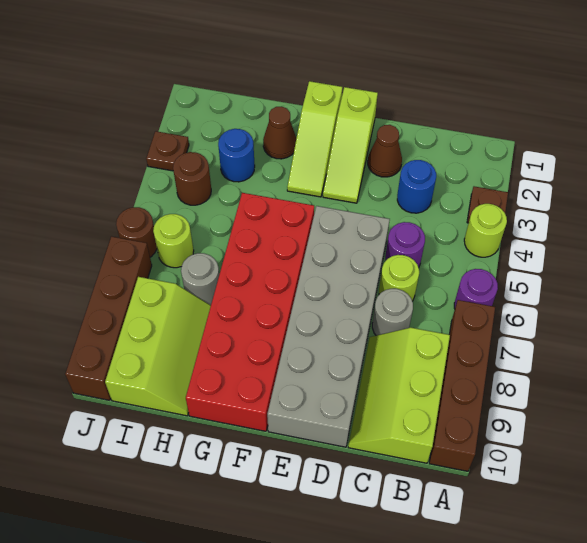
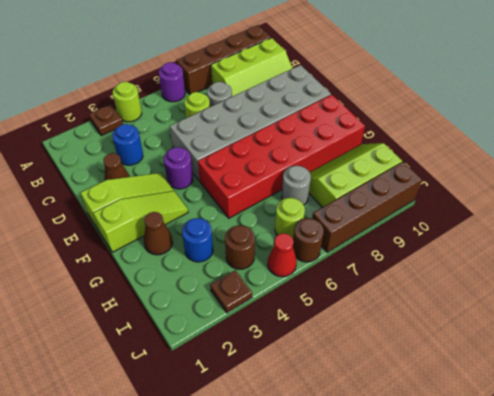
purple round brick C5 level 1 -> purple round brick E4 level 1
none -> red cone J5 level 1

